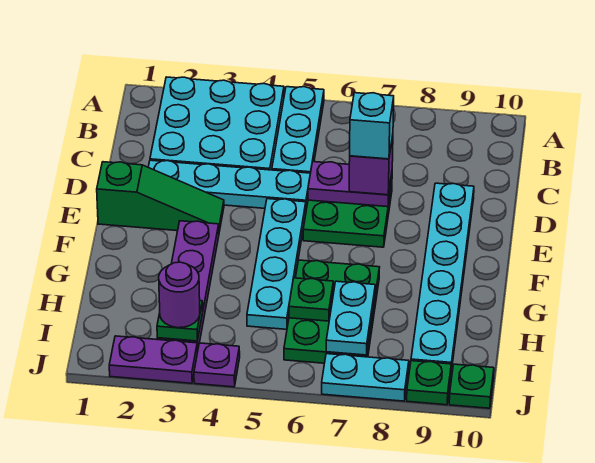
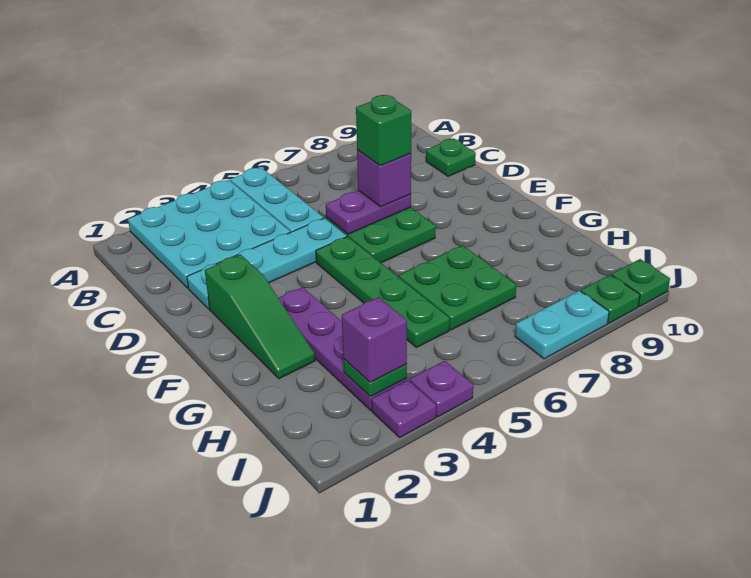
cyan brick D7 level 4 -> green brick D7 level 4
cyan plate D9:I9 level 1 -> none
green slope E1:E3 level 1 top 1 -> green slope E2:G2 level 1 top E
cyan plate E5:H5 level 1 -> green plate E5:H5 level 1
green plate G6:I7 level 1 -> green plate G6:H7 level 1
green plate H6 level 2 -> green plate C10 level 1
cyan plate H7:I7 level 2 -> none
purple round brick I3 level 3 -> purple brick I3 level 3
purple plate J2:J3 level 1 -> purple plate J3 level 1

